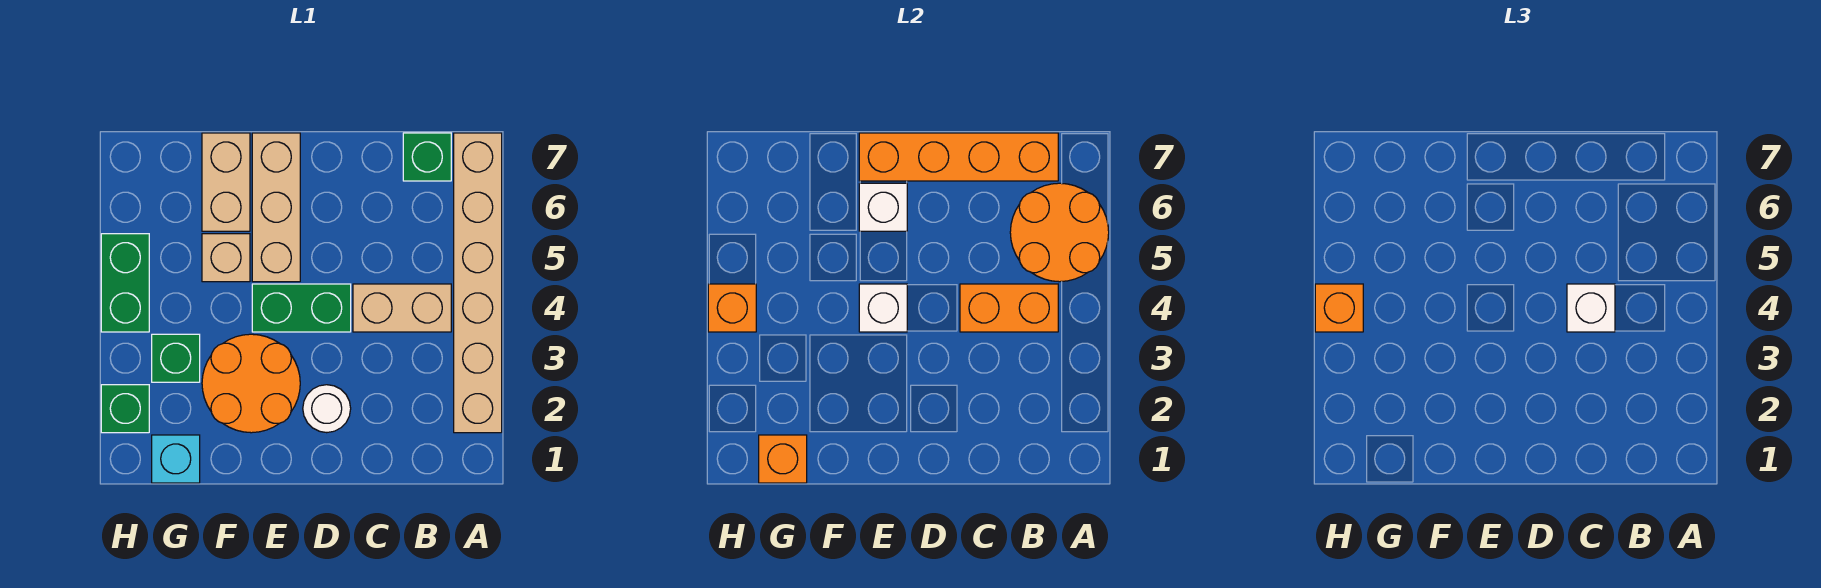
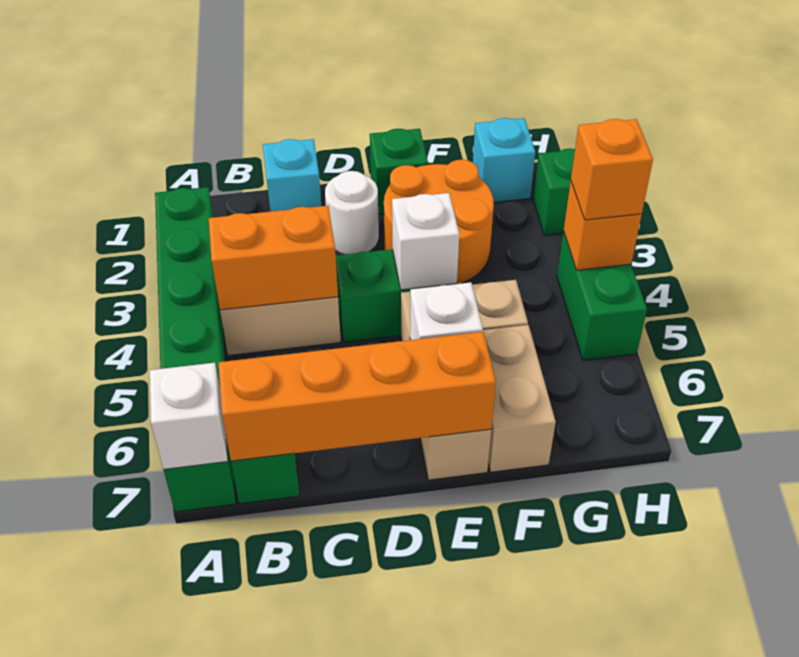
tan brick A2:A7 level 1 -> green brick A2:A7 level 1
orange round brick A5:B6 level 2 -> none
none -> cyan brick C1 level 1
white brick C4 level 3 -> white brick A7 level 2
orange brick G1 level 2 -> none
green brick G3 level 1 -> green brick E1 level 1

